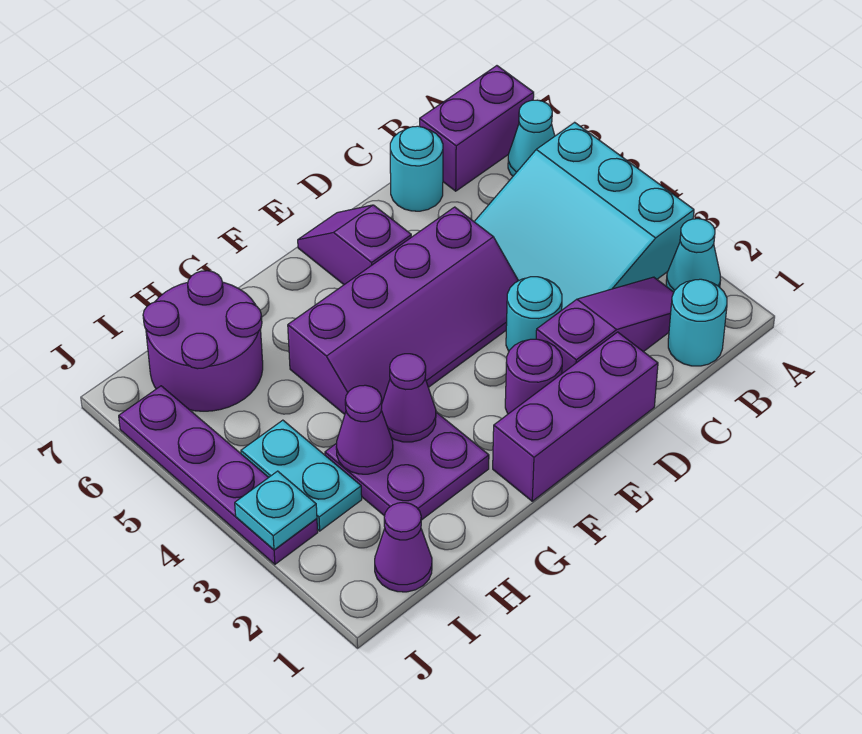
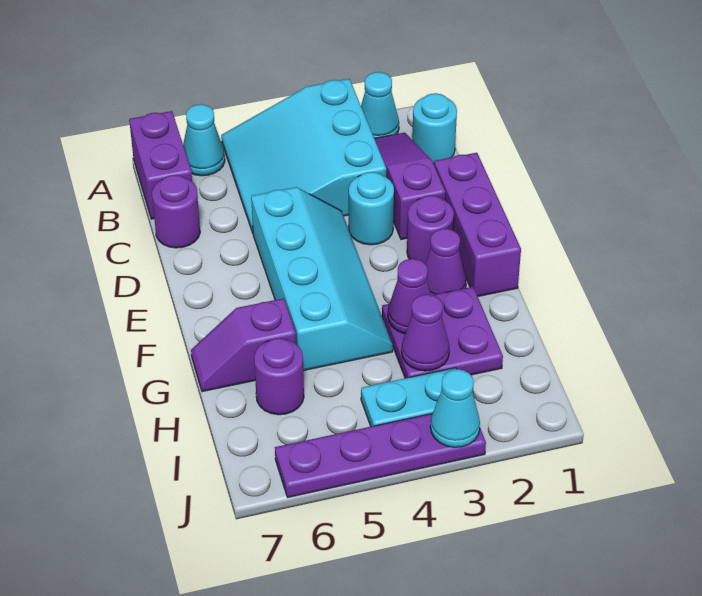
cyan slope A3:C5 level 1 top A -> cyan slope A3:C5 level 1 top 3
cyan round brick C7 level 1 -> purple round brick C7 level 1
purple slope D4:G5 level 1 top 5 -> cyan slope D4:G5 level 1 top 5
purple slope E6:E7 level 1 top 6 -> purple slope G6:G7 level 1 top 6
purple round brick H6:I7 level 1 -> purple round brick H6 level 1
purple cone I1 level 1 -> purple cone F2 level 1
cyan plate J3 level 2 -> cyan cone J3 level 2

